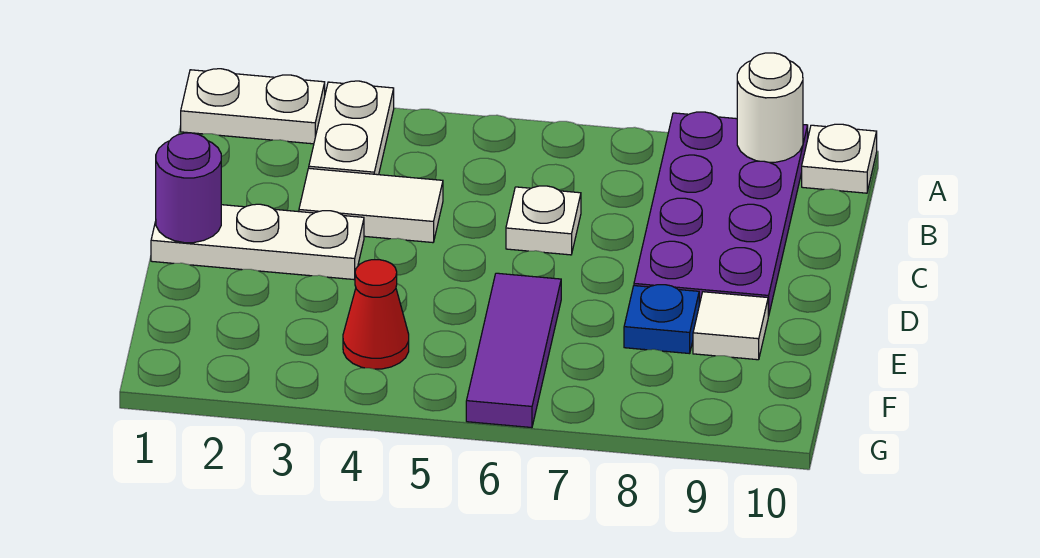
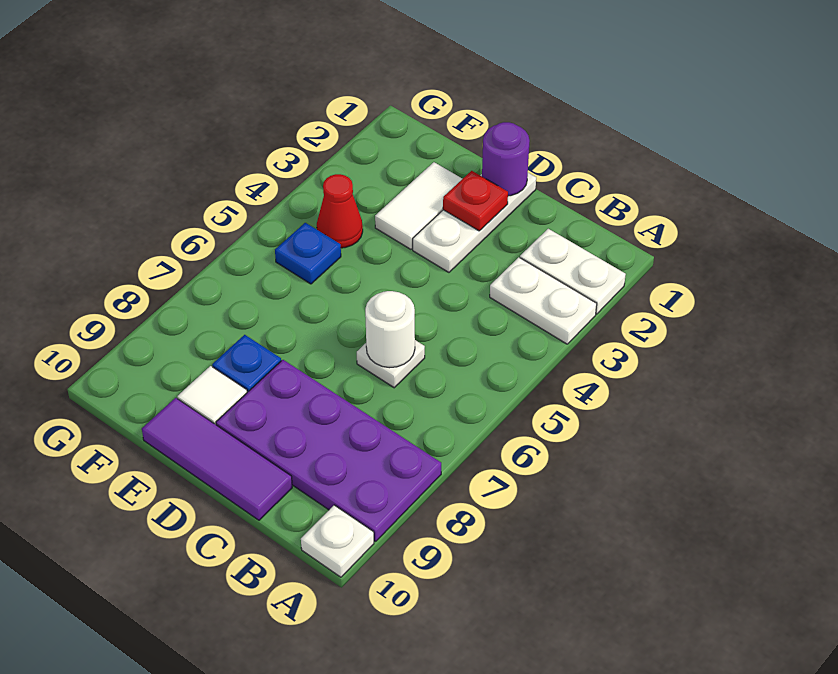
white plate A1:A2 level 1 -> white plate A2:B2 level 1
white round brick A9 level 2 -> white round brick C6 level 2
white tile C3:C4 level 1 -> white tile E2:E3 level 1
none -> red plate D2 level 2
purple tile E6:G6 level 1 -> purple tile C10:E10 level 1
none -> blue plate F5 level 1

